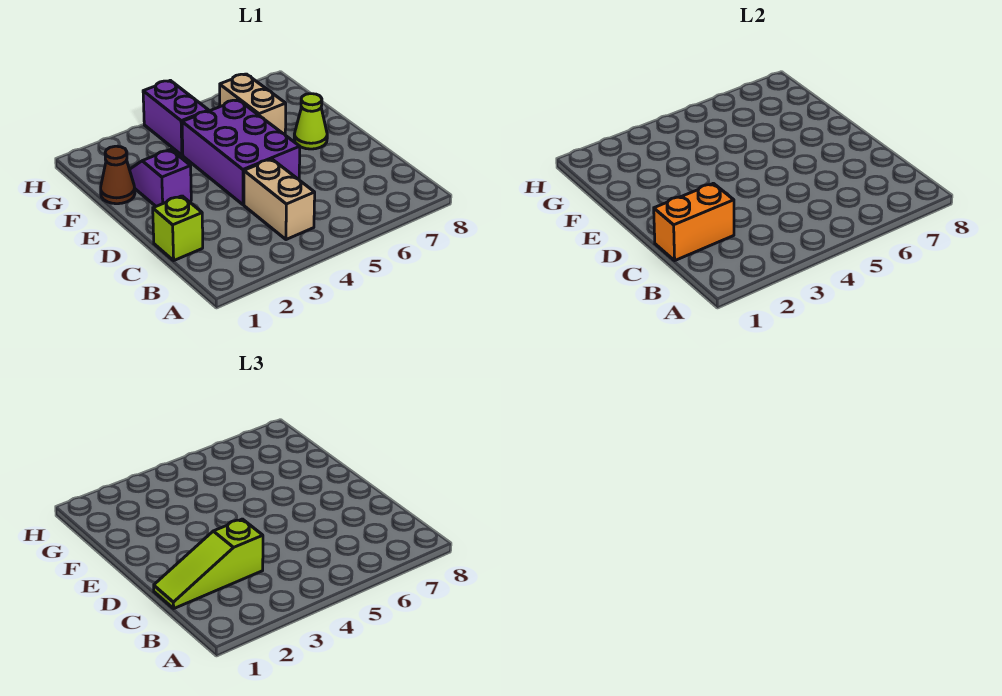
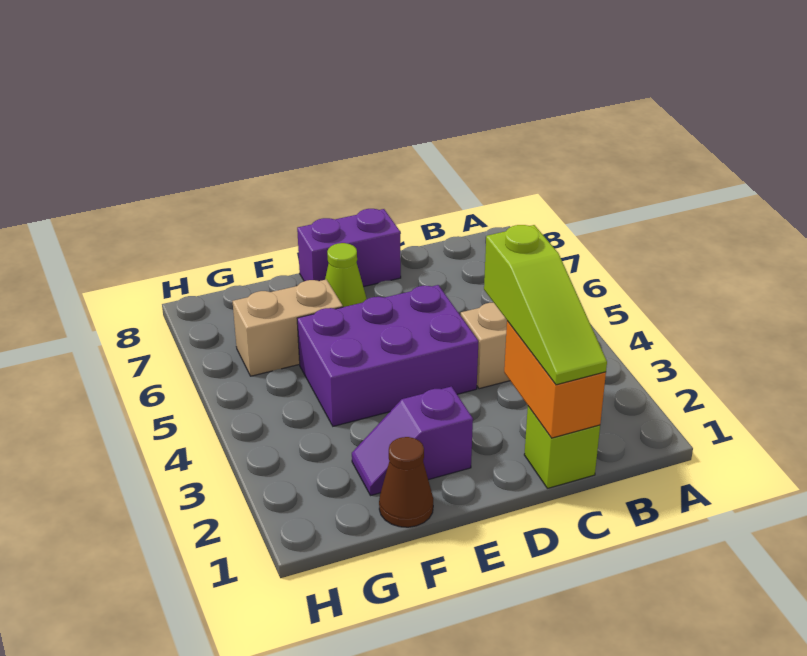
purple brick G4:H4 level 1 -> purple brick D8:E8 level 1

